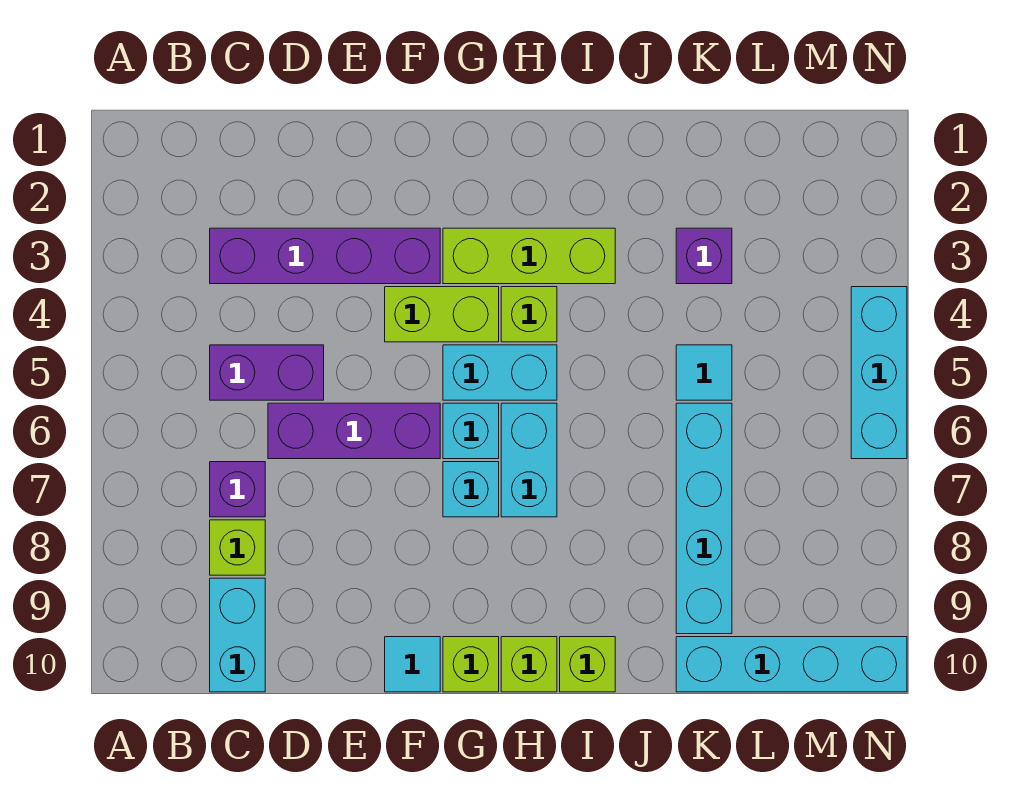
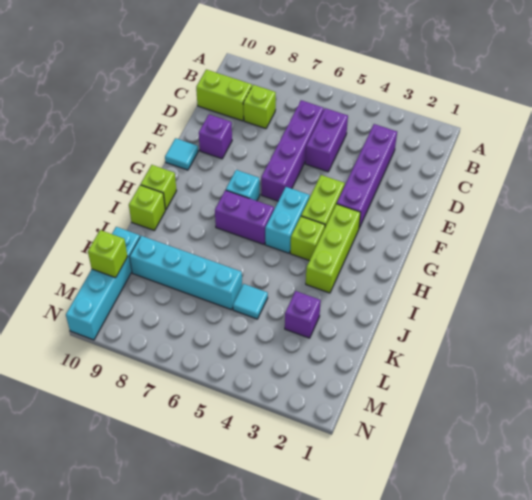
purple brick C7 level 1 -> purple brick E9 level 1
cyan brick C9:C10 level 1 -> lime brick C9:C10 level 1
purple brick D6:F6 level 1 -> purple brick C6:F6 level 1
cyan brick G6 level 1 -> none
lime brick G10 level 1 -> lime brick L10 level 2
cyan brick H6:H7 level 1 -> purple brick H6:H7 level 1
cyan brick N4:N6 level 1 -> none

